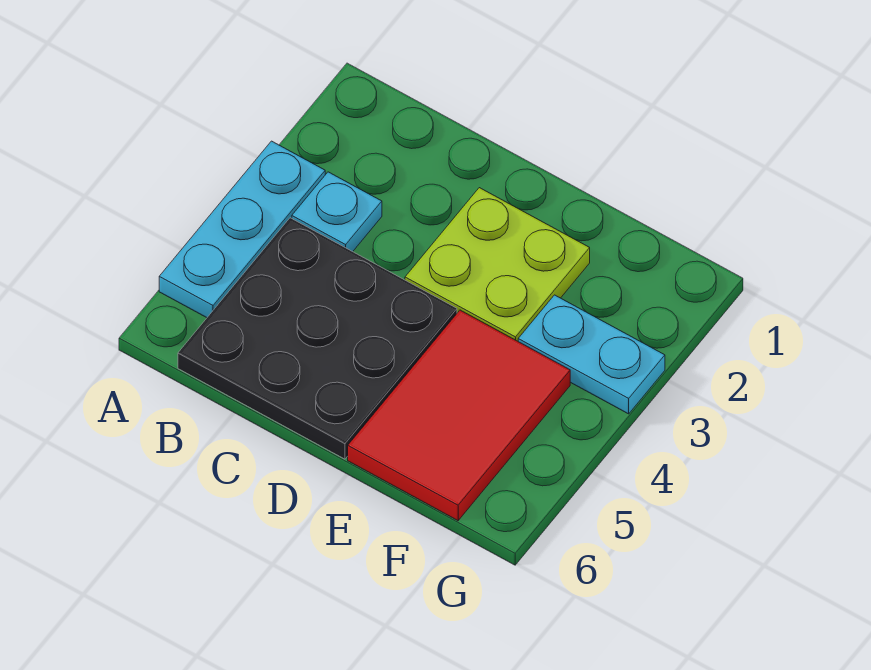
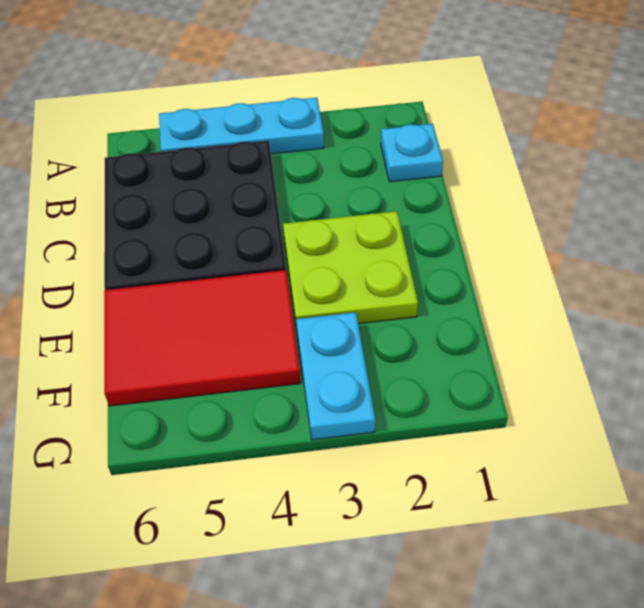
cyan plate B3 level 1 -> cyan plate B1 level 1

